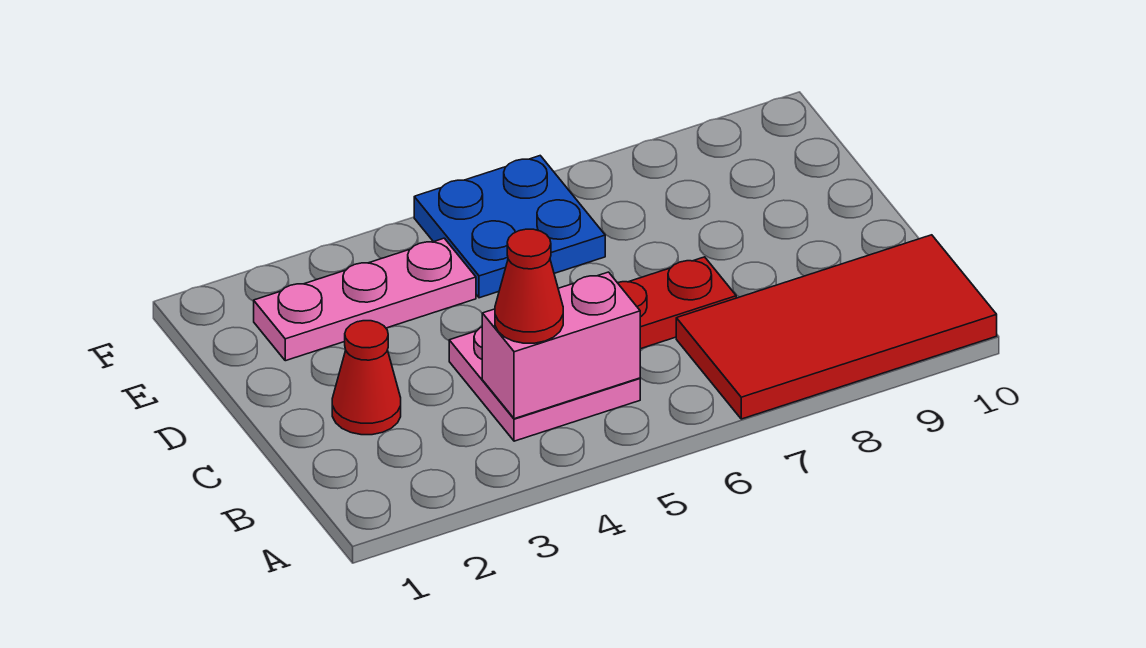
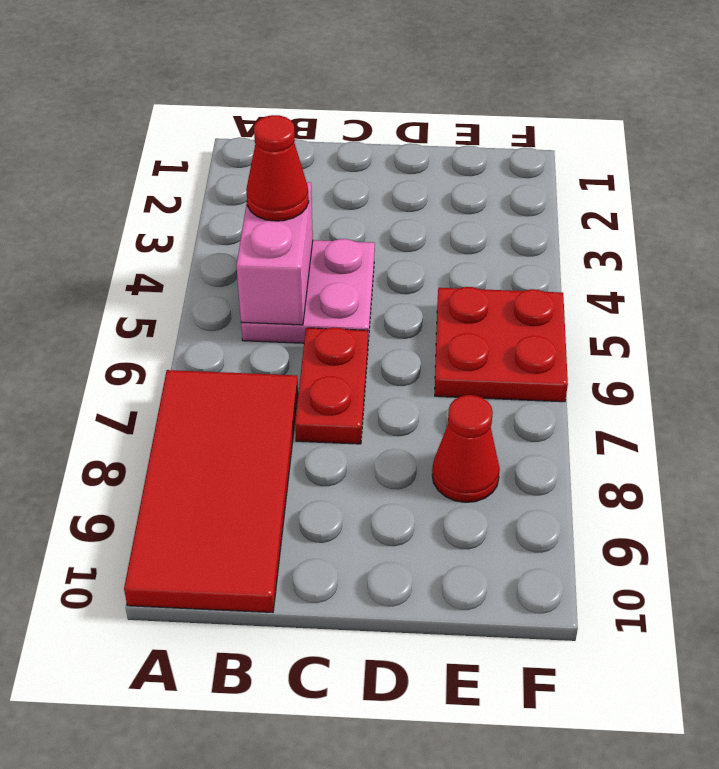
red cone C2 level 1 -> red cone E8 level 1
pink plate E2:E4 level 1 -> none
blue plate E5:F6 level 1 -> red plate E5:F6 level 1

